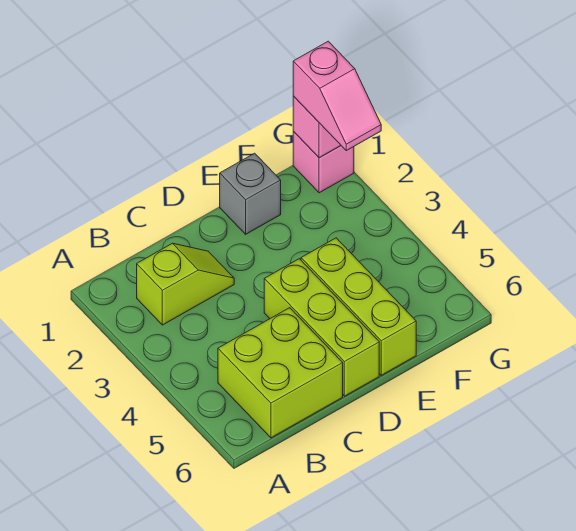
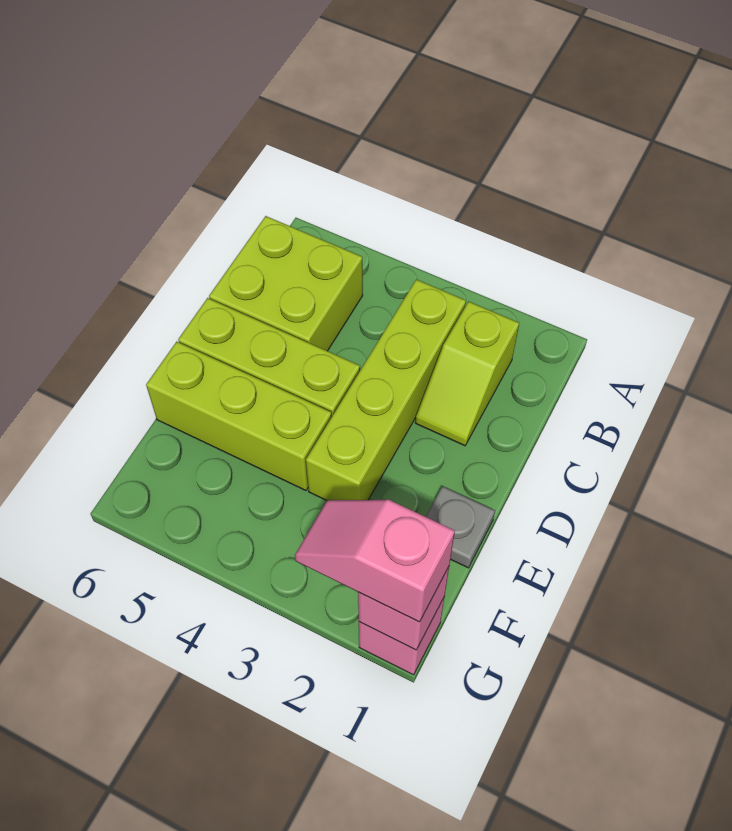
none -> lime brick B3:E3 level 1
grey brick E1 level 1 -> grey plate E1 level 1

